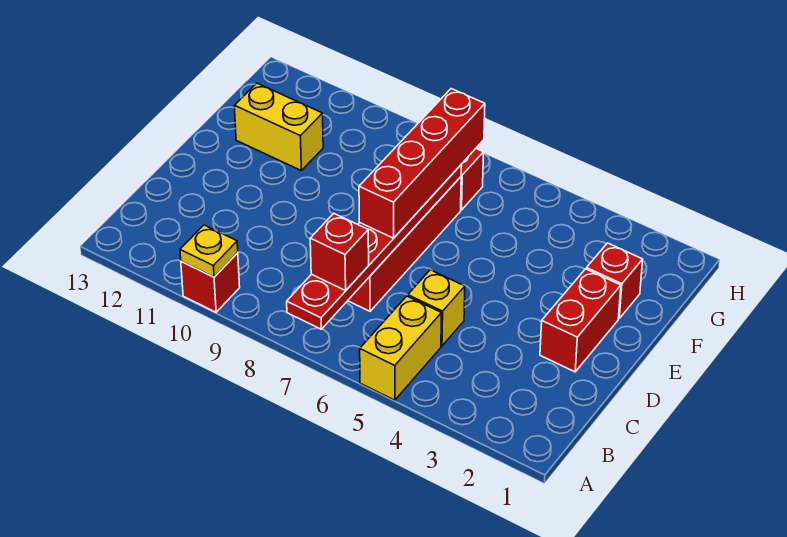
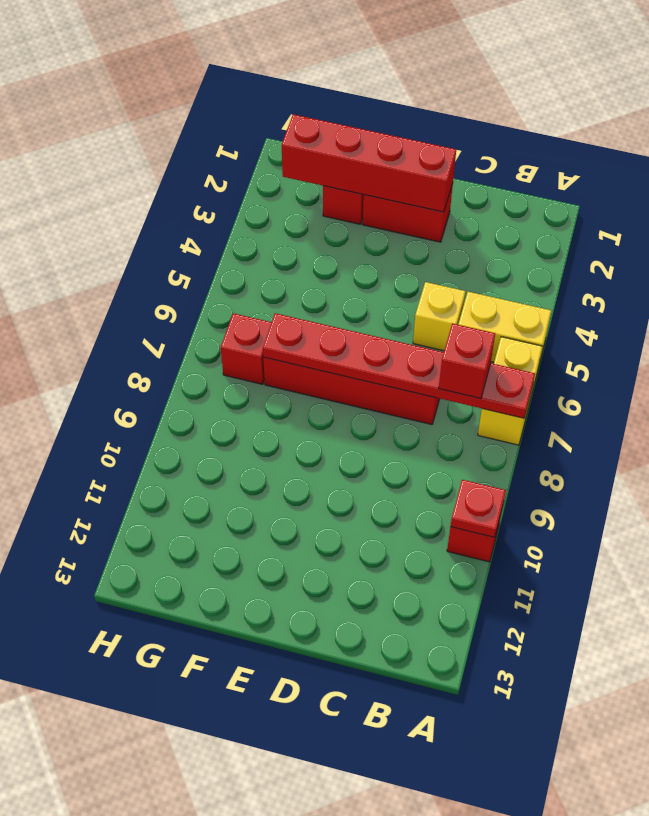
yellow plate A10 level 2 -> red plate A10 level 2
red brick D7:G7 level 3 -> red brick D2:G2 level 2
yellow brick F11:F12 level 1 -> yellow brick A6:A7 level 1

